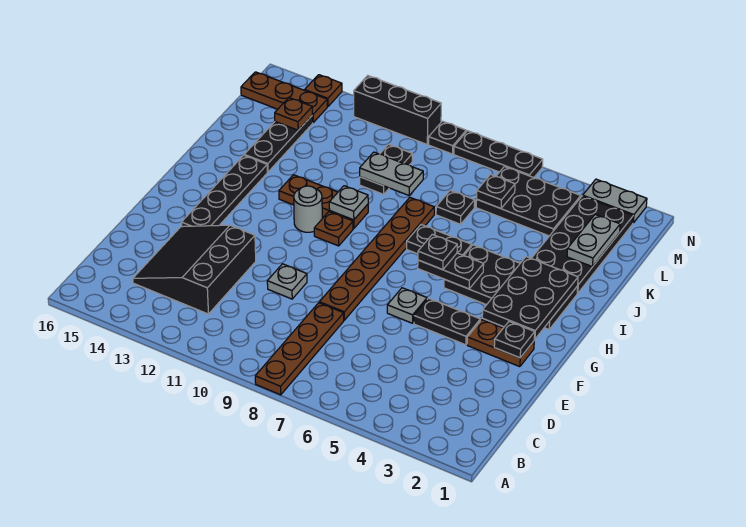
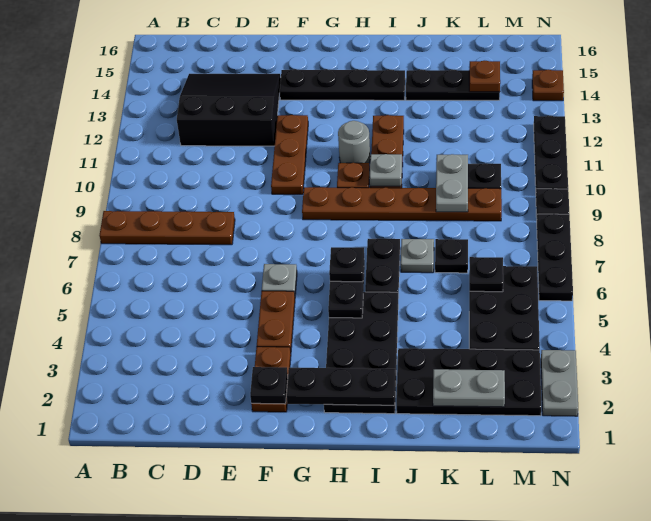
brown plate E8:J8 level 1 -> brown plate G9:L9 level 1
grey plate E10 level 1 -> grey plate J7 level 1
black plate F4:F5 level 1 -> brown plate F4:F5 level 1
black plate G2:I3 level 2 -> black plate G2:I2 level 2
brown plate M14:M16 level 1 -> brown plate F10:F12 level 1
black brick N10:N12 level 1 -> black plate N10:N12 level 1

